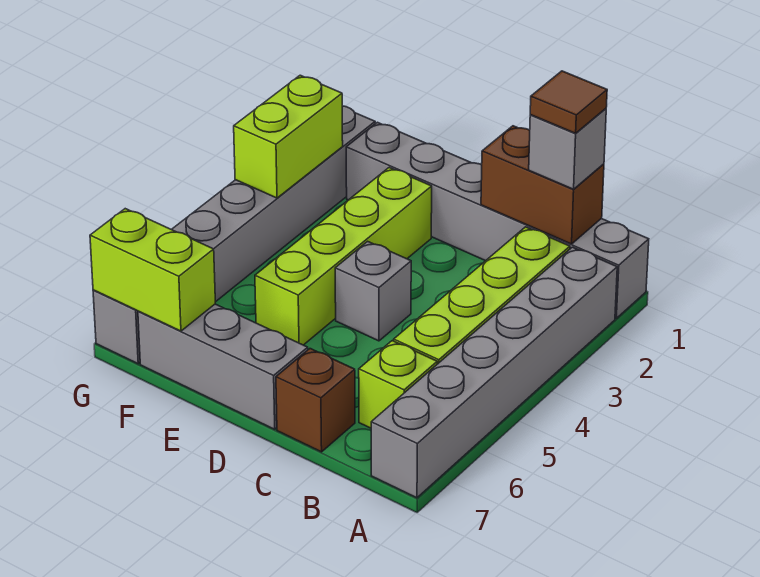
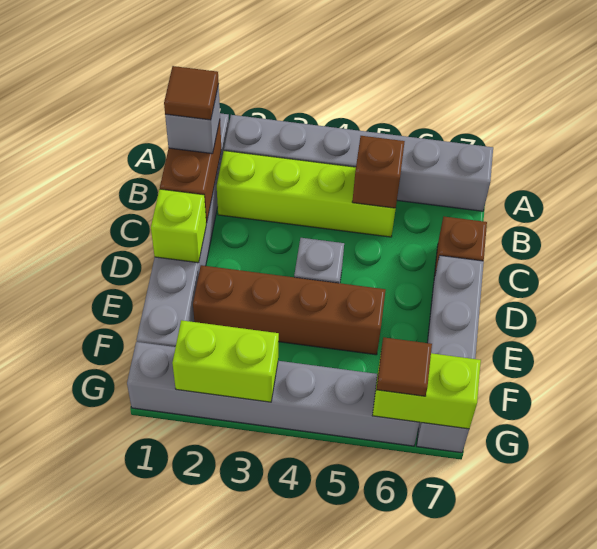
none -> brown brick B5 level 2
lime brick B6 level 1 -> lime brick D1 level 2
lime brick E2:E5 level 1 -> brown brick E2:E5 level 1
lime brick F7:G7 level 2 -> lime brick G6:G7 level 2
none -> brown tile G6 level 3

